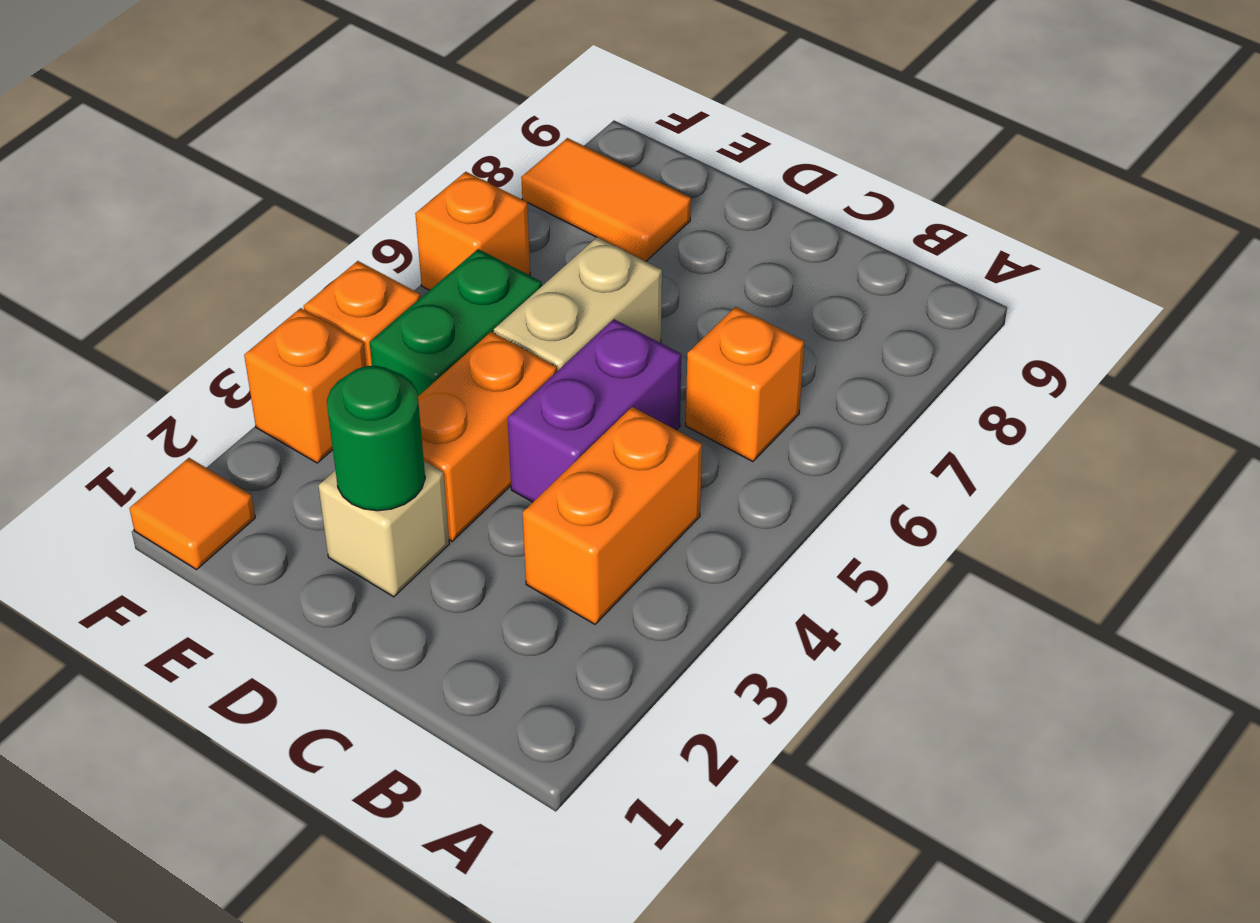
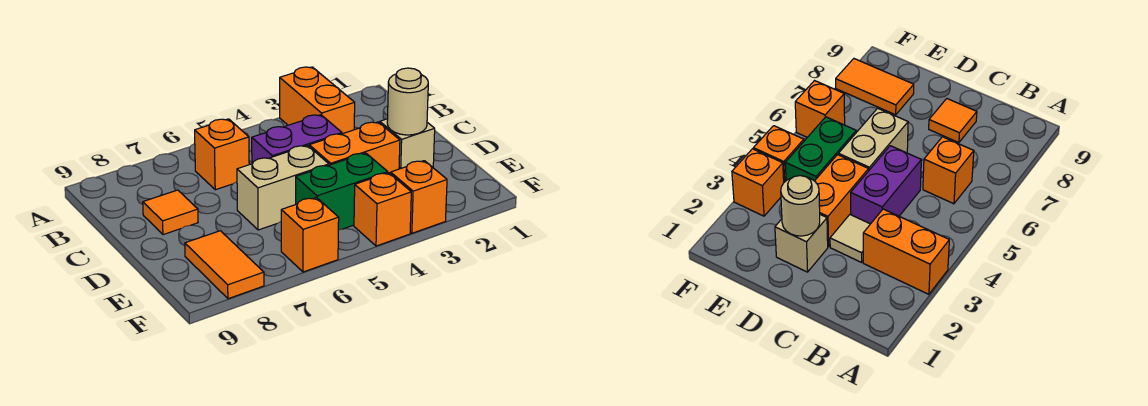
orange brick B3:B4 level 1 -> orange brick A3:B3 level 1
none -> tan tile C3 level 1
green round brick D2 level 2 -> tan round brick D2 level 2
orange tile F1 level 1 -> orange tile C8 level 1

